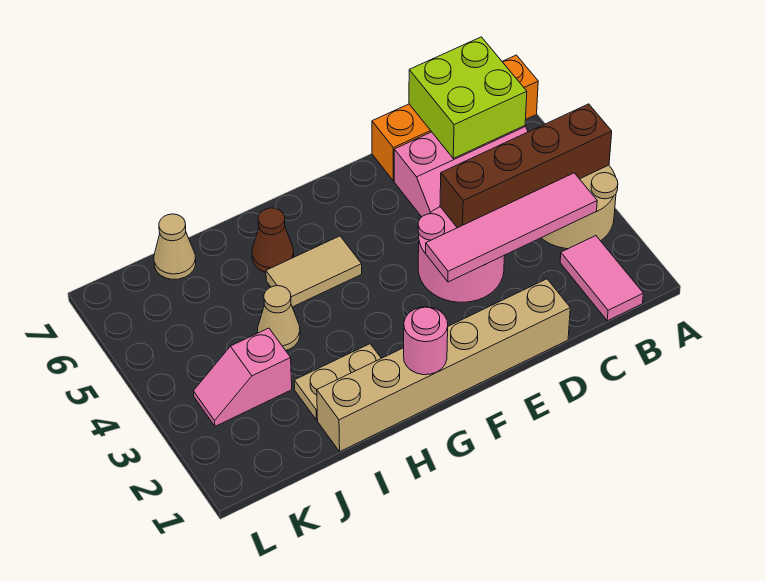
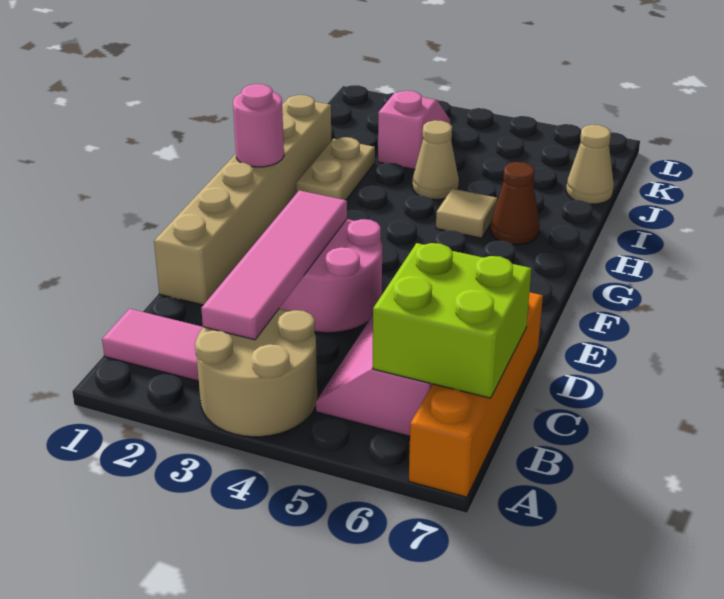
brown brick A4:D4 level 2 -> none
tan tile G5:H5 level 1 -> tan tile H5 level 1

